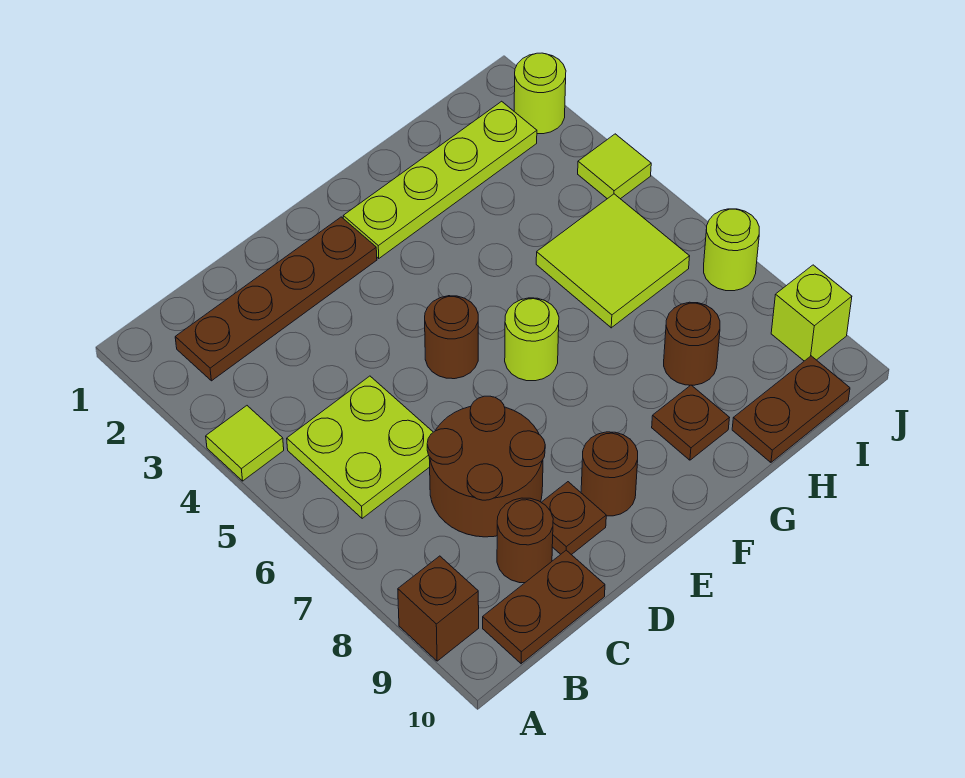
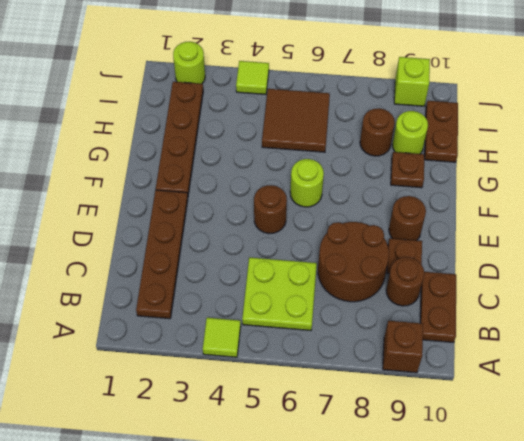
lime plate F2:I2 level 1 -> brown plate F2:I2 level 1
lime tile H5:I6 level 1 -> brown tile H5:I6 level 1
lime round brick J7 level 1 -> lime round brick H9 level 1

